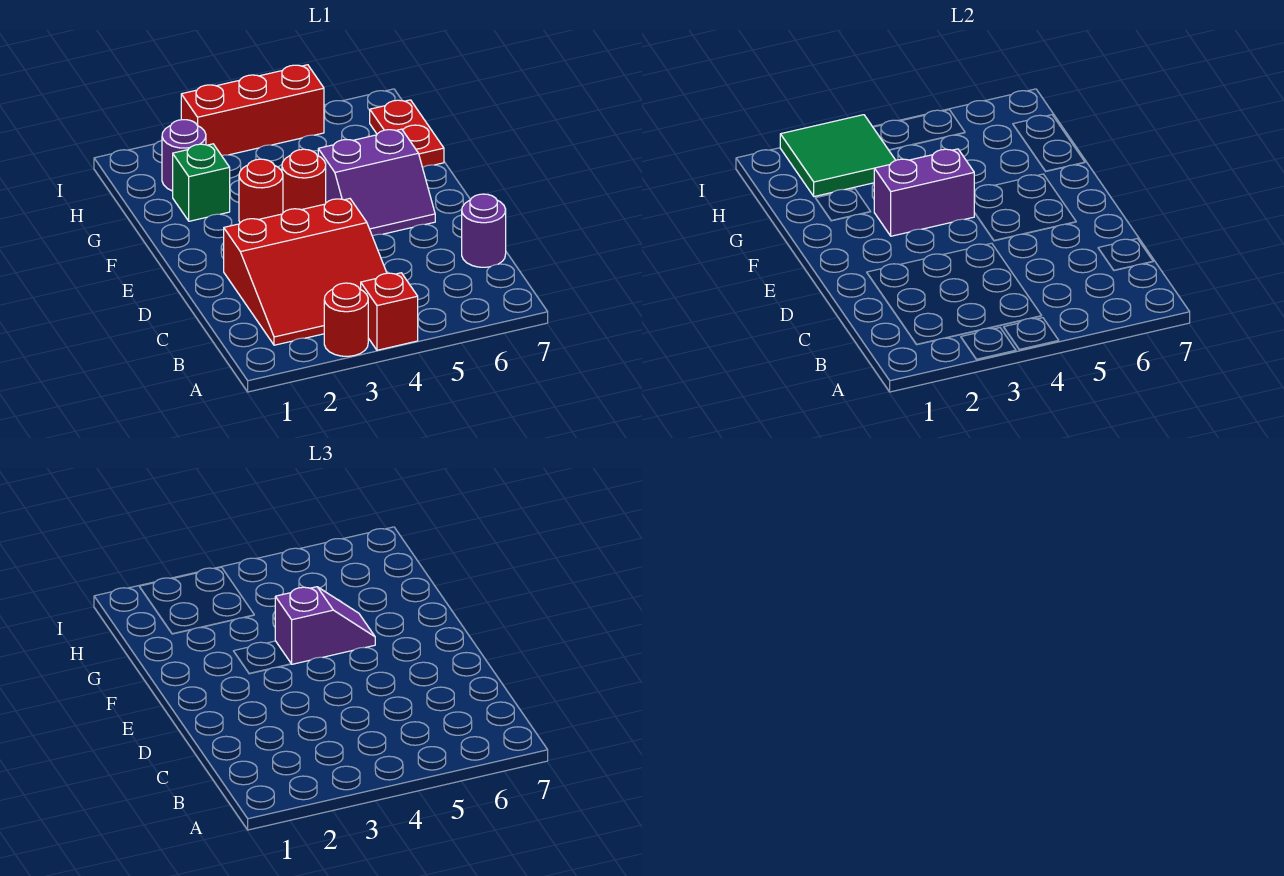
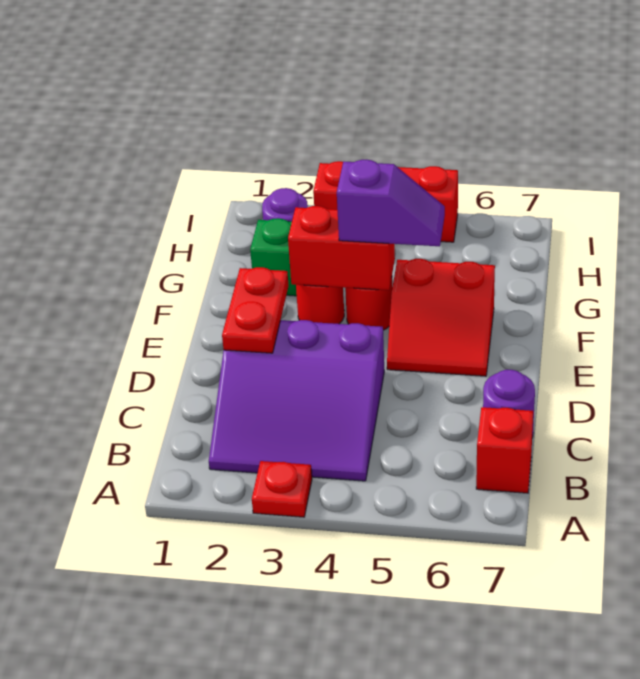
red round brick A3 level 1 -> red plate A3 level 1
red brick A4 level 1 -> red brick B7 level 1
red slope B2:D4 level 1 top D -> purple slope B2:D4 level 1 top D
purple slope E5:F6 level 1 top F -> red slope E5:F6 level 1 top F
purple brick F3:F4 level 2 -> red brick F3:F4 level 2
red plate G7:H7 level 1 -> red plate D2:E2 level 2
green tile H2:I3 level 2 -> none

